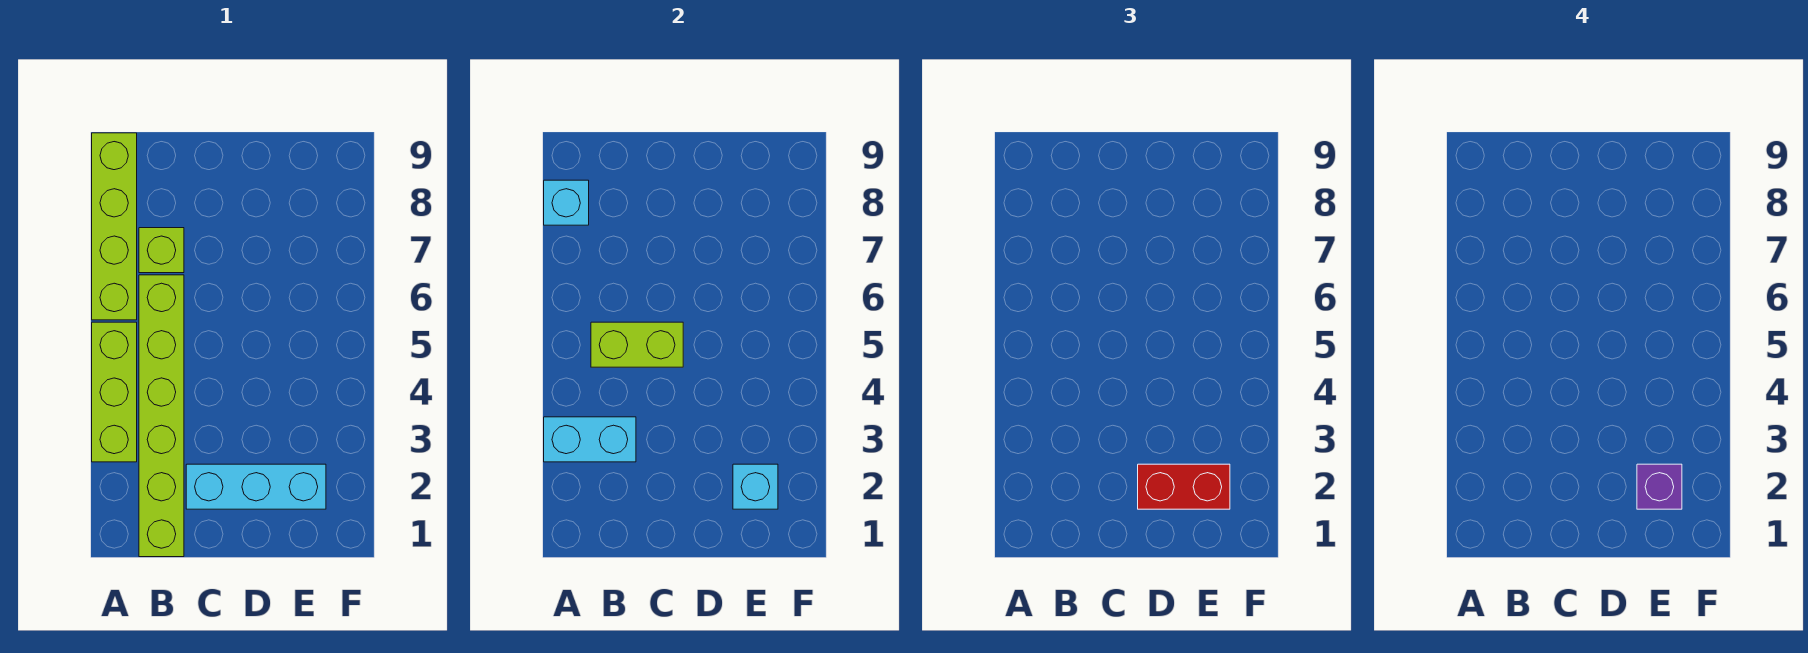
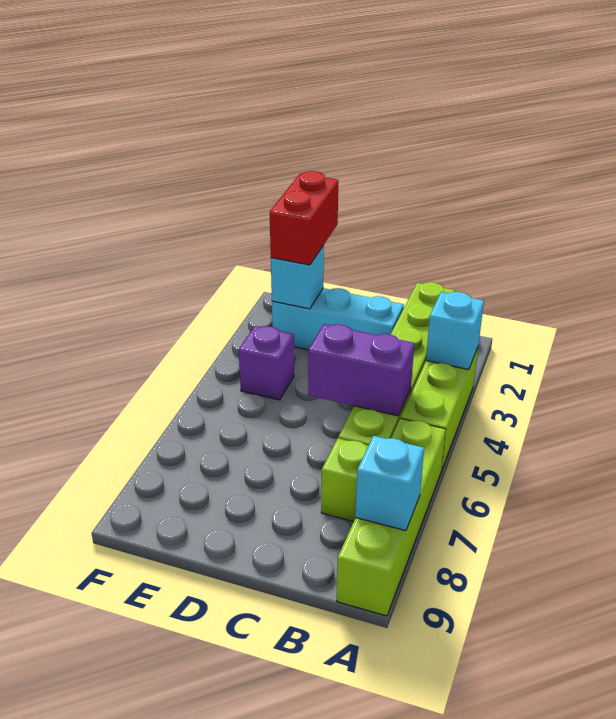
cyan brick A3:B3 level 2 -> cyan brick A3 level 2
lime brick B5:C5 level 2 -> purple brick B5:C5 level 2
red brick D2:E2 level 3 -> red brick E1:E2 level 3
purple brick E2 level 4 -> purple brick E4 level 1

